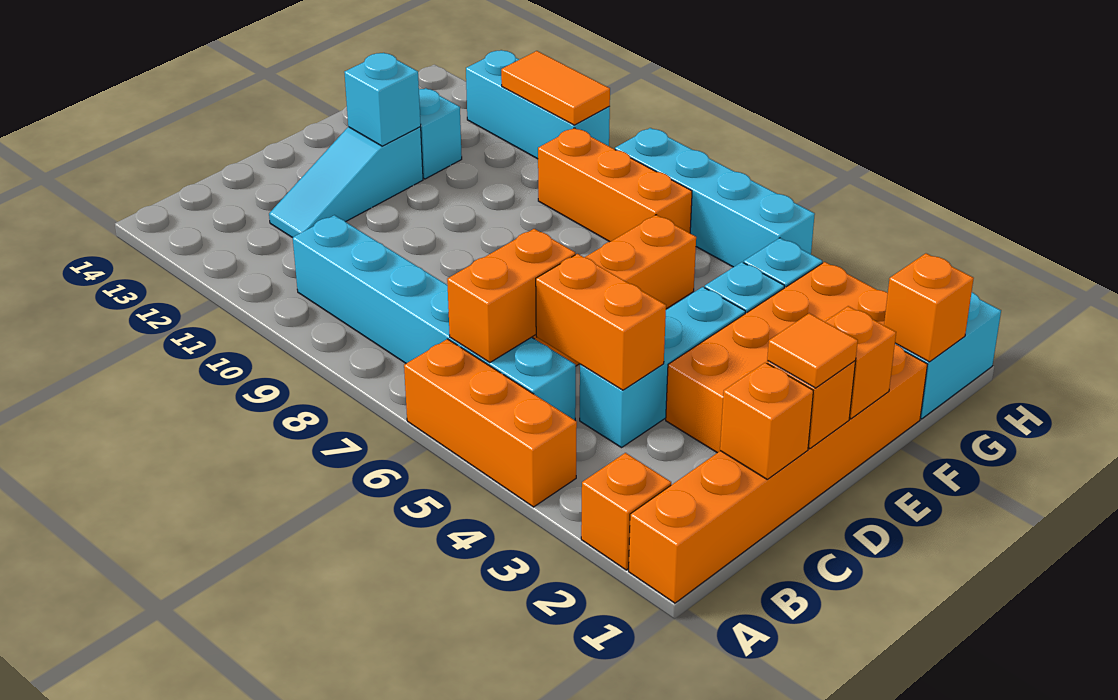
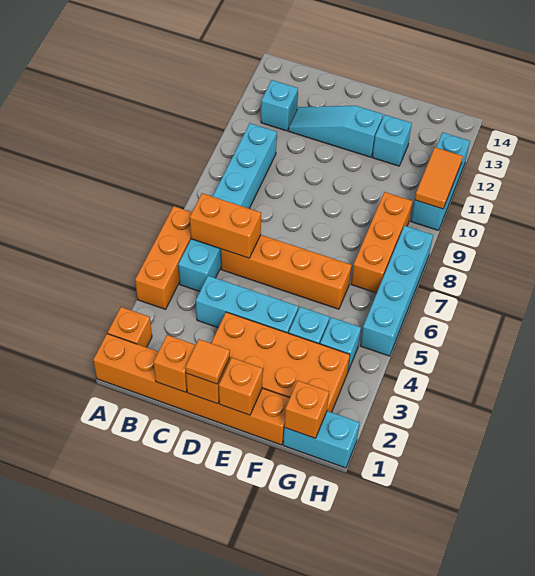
orange brick C4:C5 level 2 -> none
cyan brick E12 level 2 -> cyan brick B12 level 1

